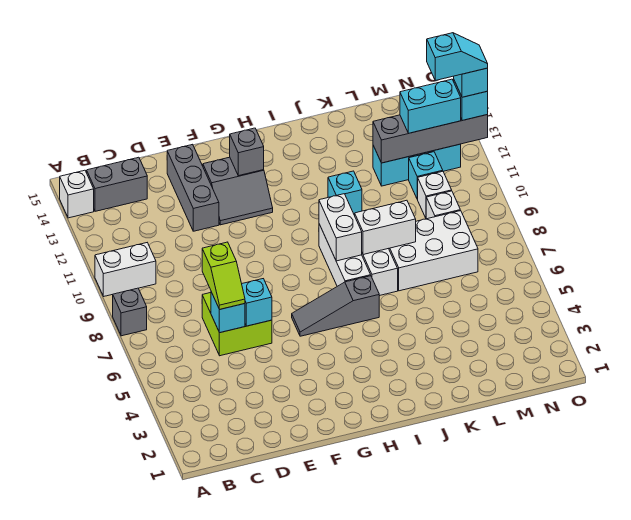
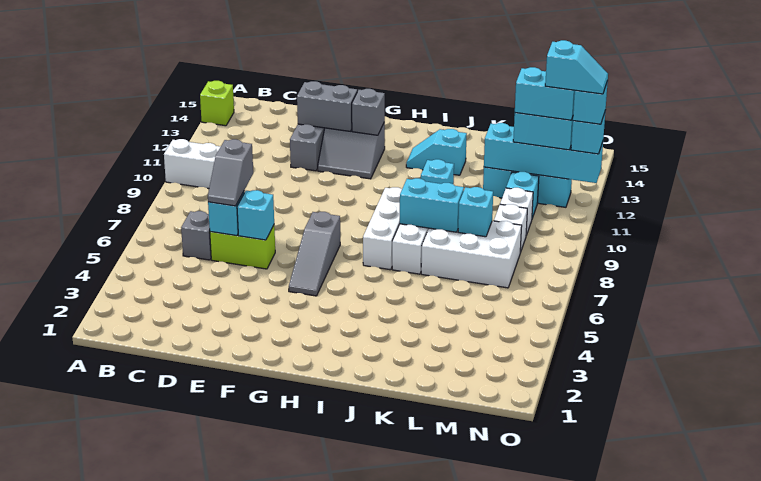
grey brick A8 level 1 -> grey brick C6 level 1
white brick A14 level 1 -> lime brick A14 level 1
grey brick B14:C14 level 1 -> grey brick E13:F13 level 2
lime brick D6:E7 level 1 -> lime brick D6:E6 level 1
lime slope D6:D7 level 3 top 7 -> grey slope D6:D7 level 3 top 7
grey slope G6:I6 level 1 top I -> grey slope G5:G7 level 1 top 7
white brick I8:I9 level 2 -> none
none -> cyan slope I13:J13 level 1 top J
white brick J8:K8 level 2 -> cyan brick J8:K8 level 2
none -> cyan brick L8 level 2
grey brick L12:O12 level 2 -> cyan brick L12:O12 level 2
none -> cyan brick M12:N12 level 4

